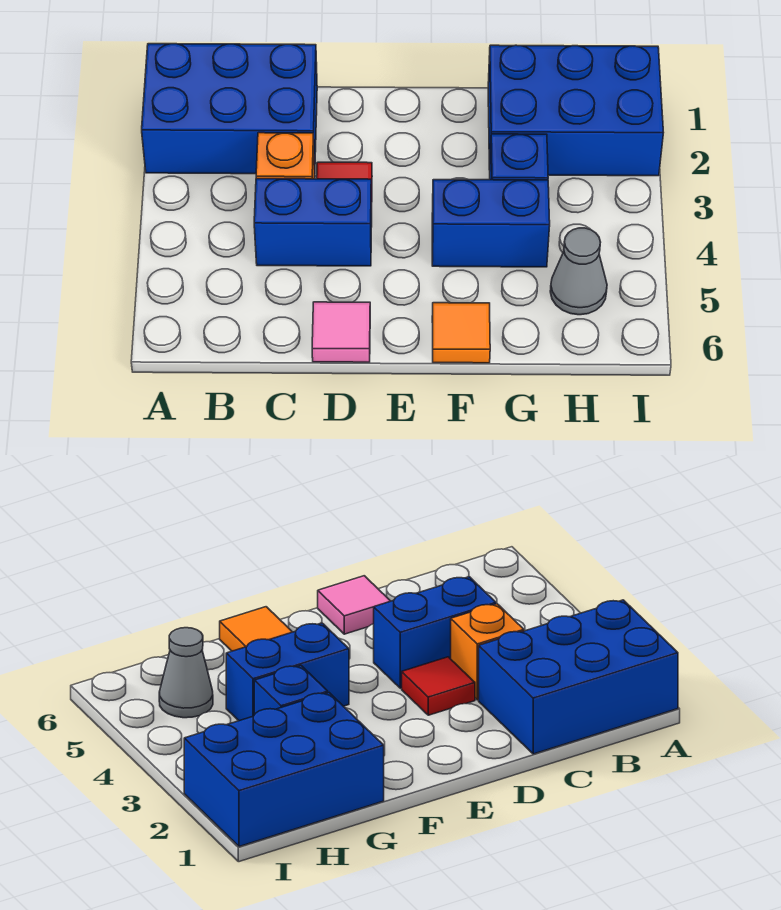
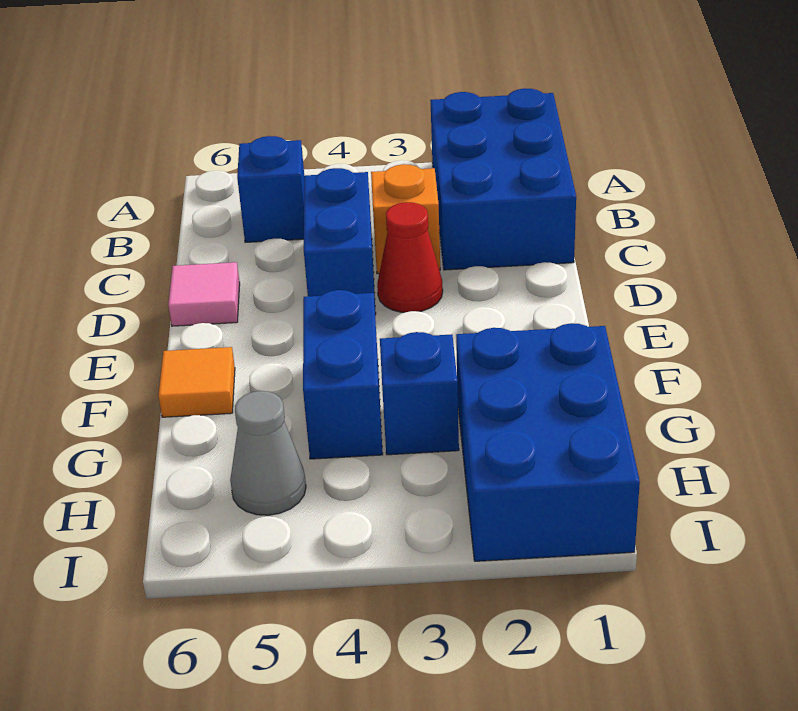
none -> blue brick B5 level 1
red tile D3 level 1 -> red cone D3 level 1

